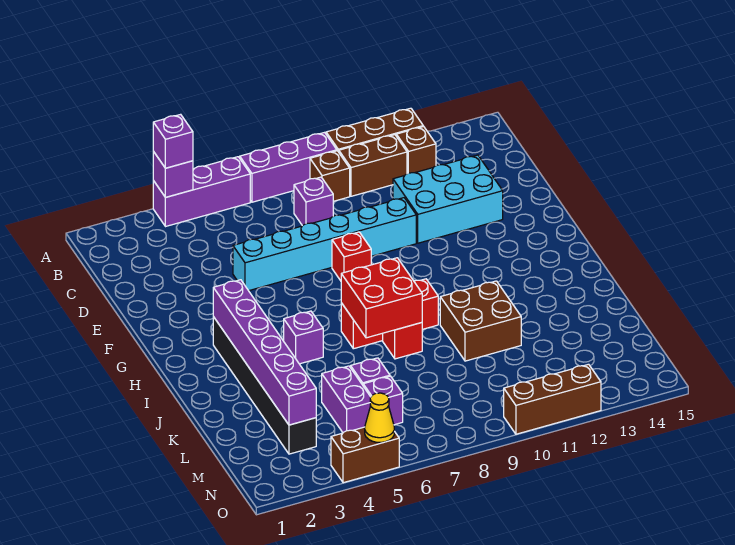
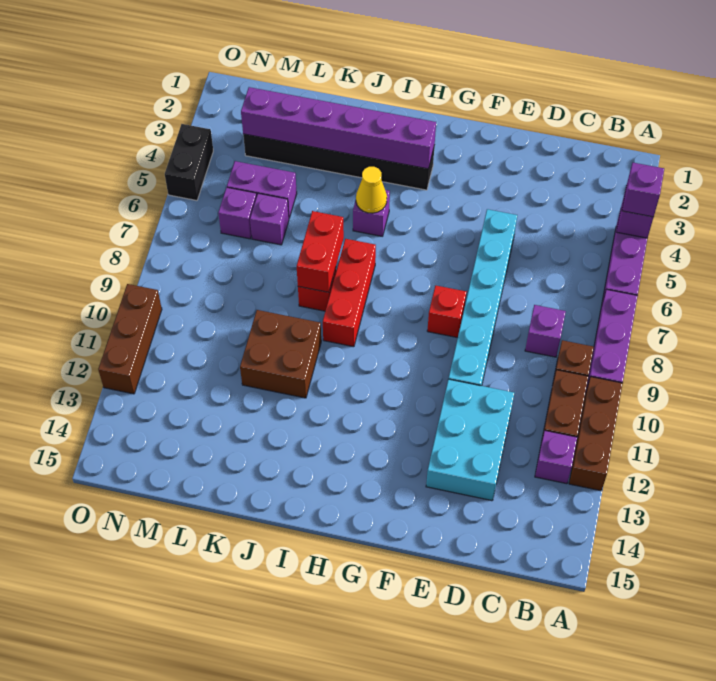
brown brick B12 level 1 -> purple brick B12 level 1
red brick I7:J8 level 2 -> red brick J7:J8 level 2
brown brick O4:O5 level 1 -> black brick O4:O5 level 1
yellow cone O5 level 2 -> yellow cone I5 level 2

